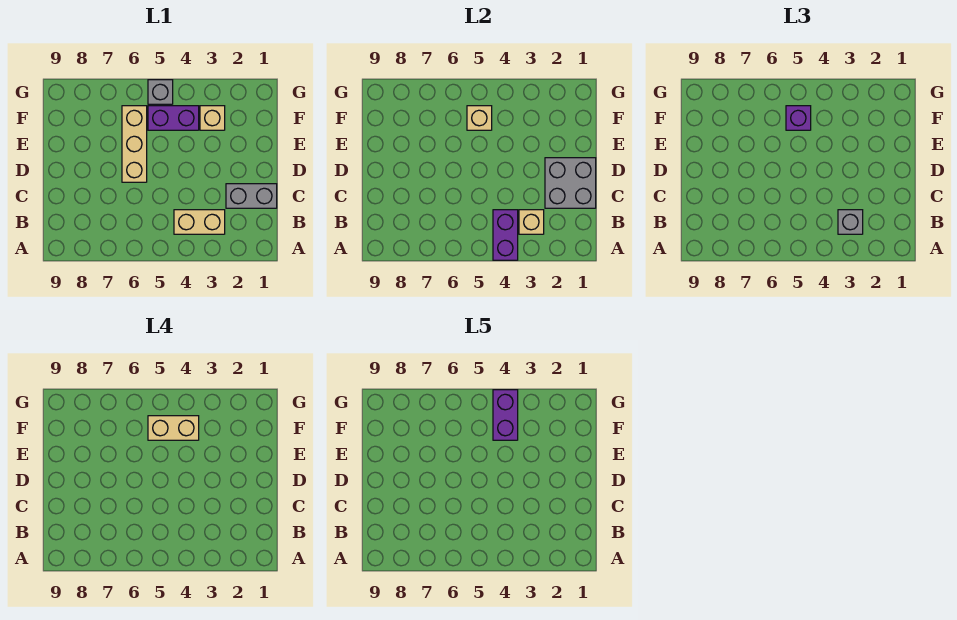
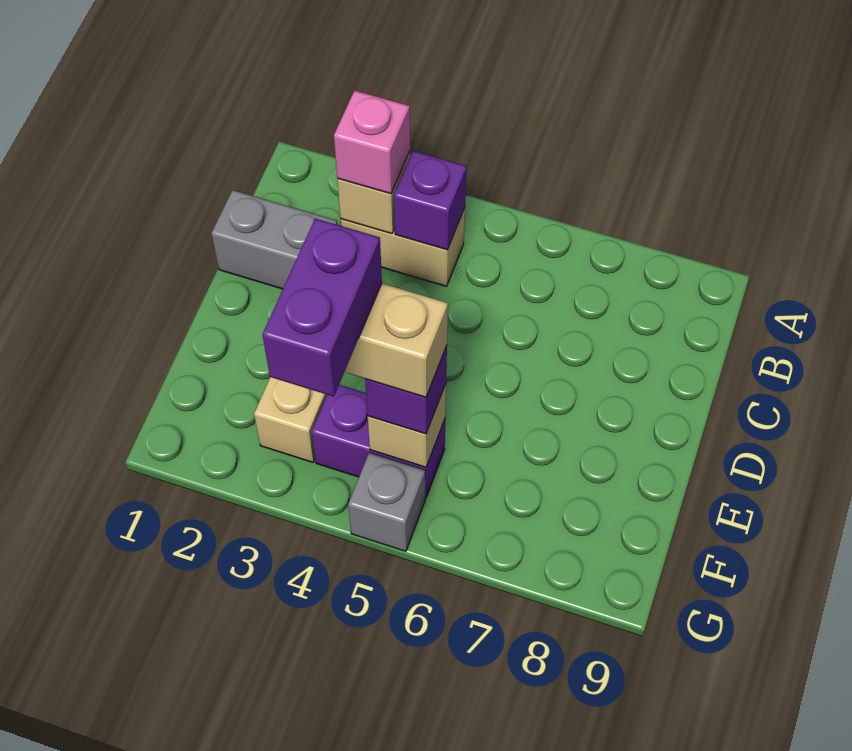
purple brick A4:B4 level 2 -> purple brick B4 level 2
grey brick B3 level 3 -> pink brick B3 level 3
grey brick C1:D2 level 2 -> none
tan brick D6:F6 level 1 -> none

